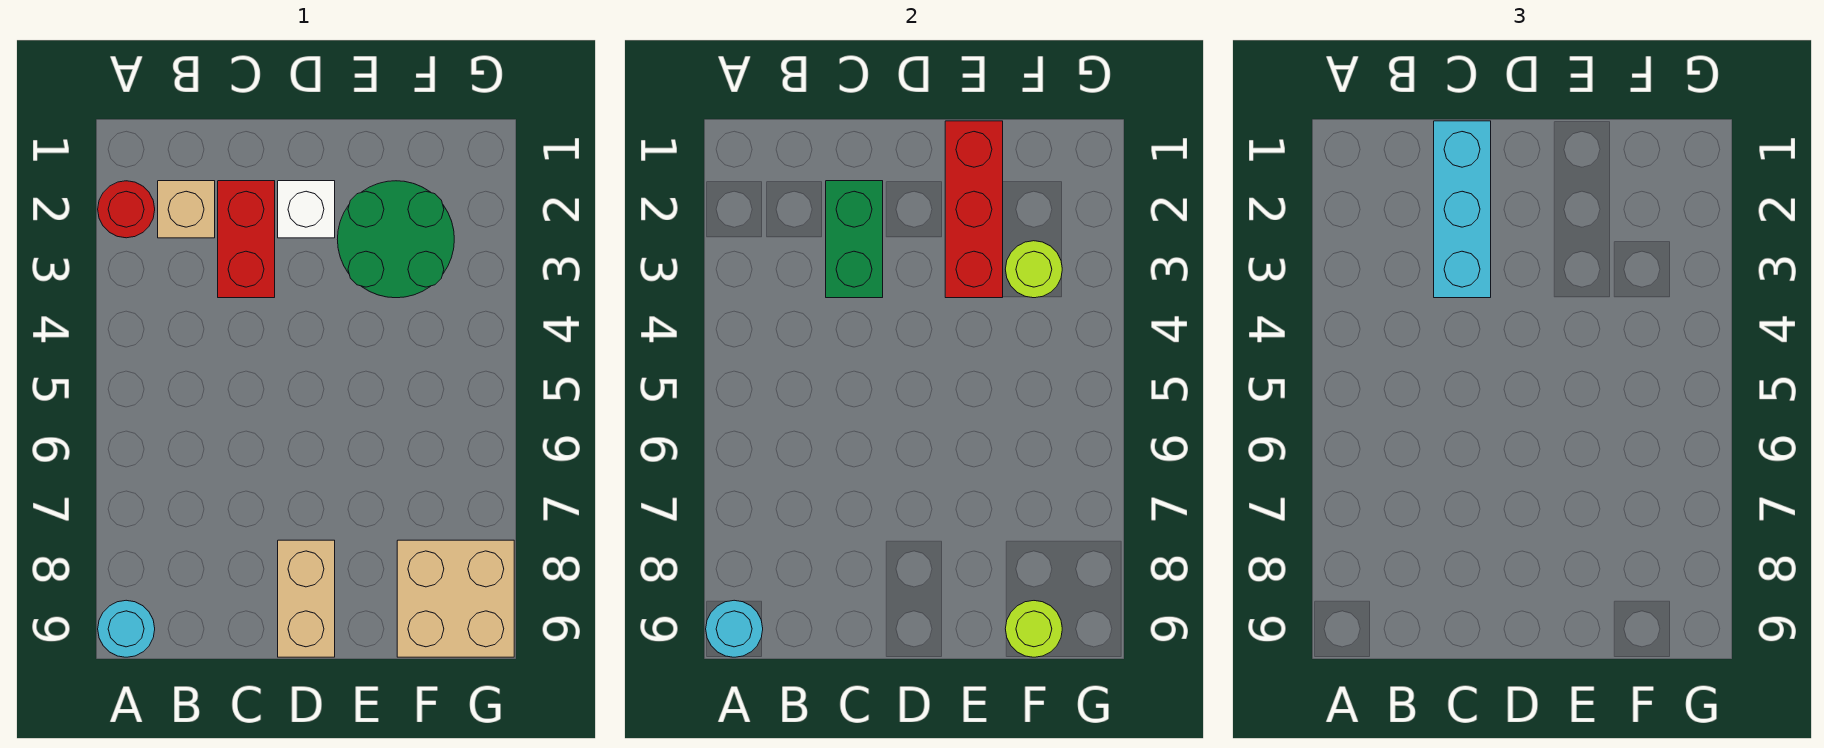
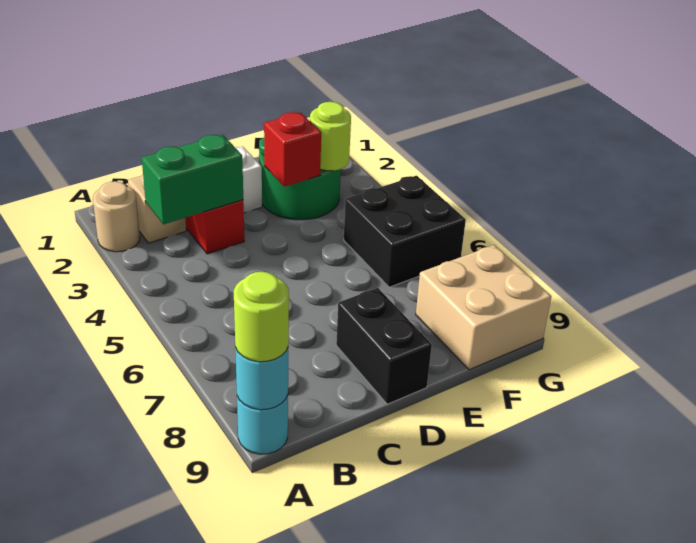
red round brick A2 level 1 -> tan round brick A2 level 1
cyan brick C1:C3 level 3 -> none
green brick C2:C3 level 2 -> green brick B3:C3 level 2
tan brick D8:D9 level 1 -> black brick D8:D9 level 1
red brick E1:E3 level 2 -> red brick E3 level 2
none -> black brick F5:G6 level 1
lime round brick F9 level 2 -> lime round brick A9 level 3

